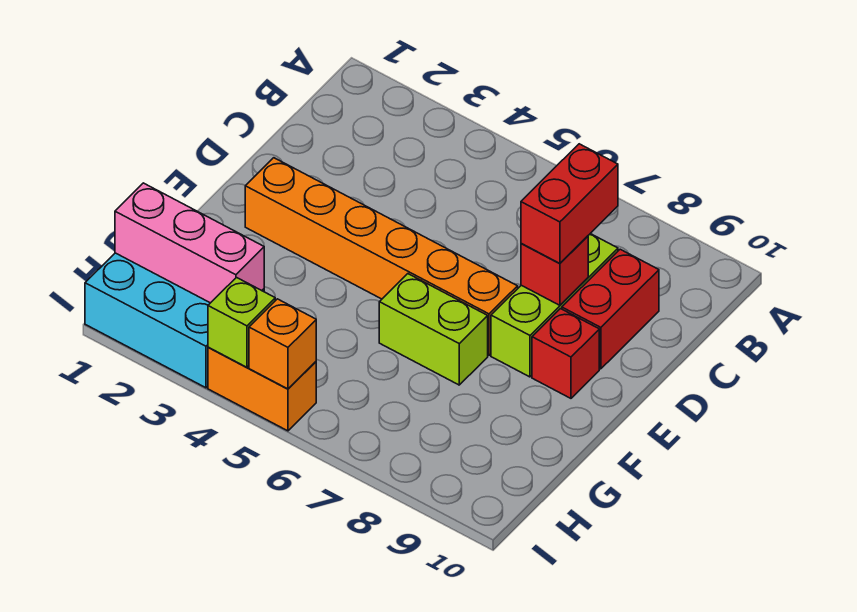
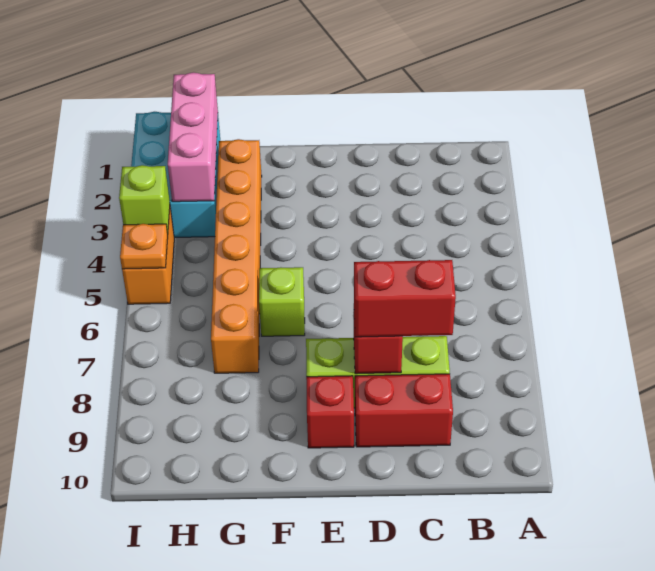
orange brick E2:E7 level 1 -> orange brick G2:G7 level 1
lime brick F6:F7 level 1 -> lime brick F6 level 1
orange brick I5 level 2 -> orange plate I5 level 2

